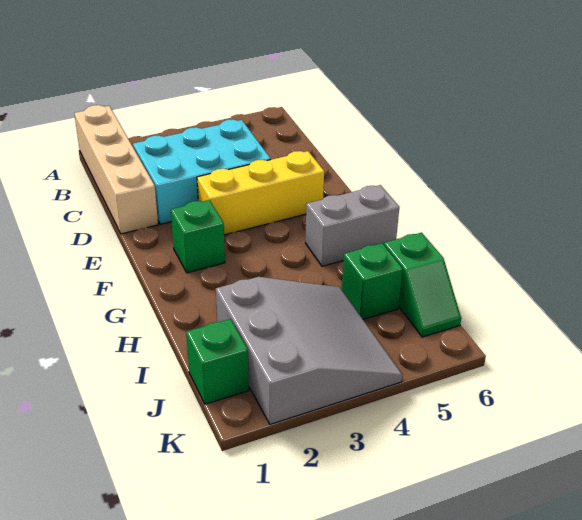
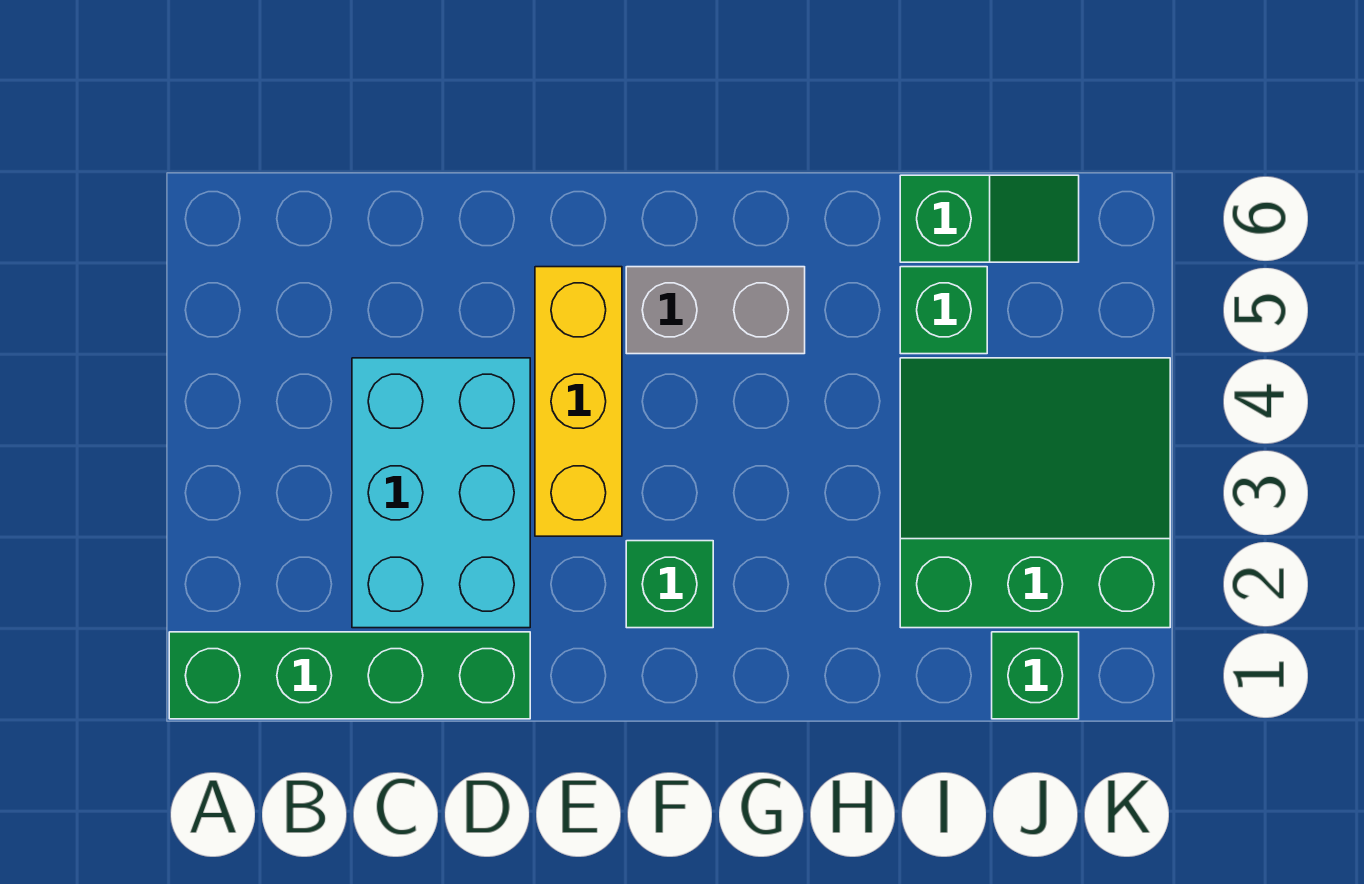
tan brick A1:D1 level 1 -> green brick A1:D1 level 1
grey brick G5:G6 level 1 -> grey brick F5:G5 level 1
grey slope I2:K4 level 1 top 2 -> green slope I2:K4 level 1 top 2

